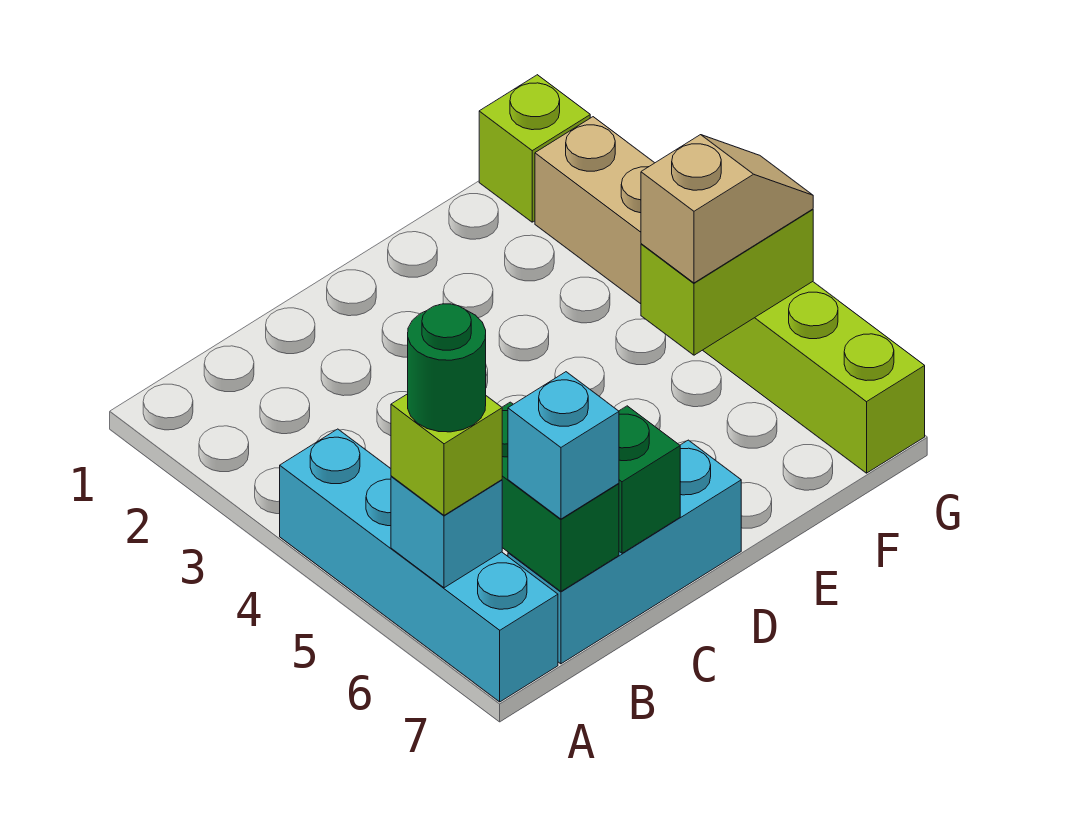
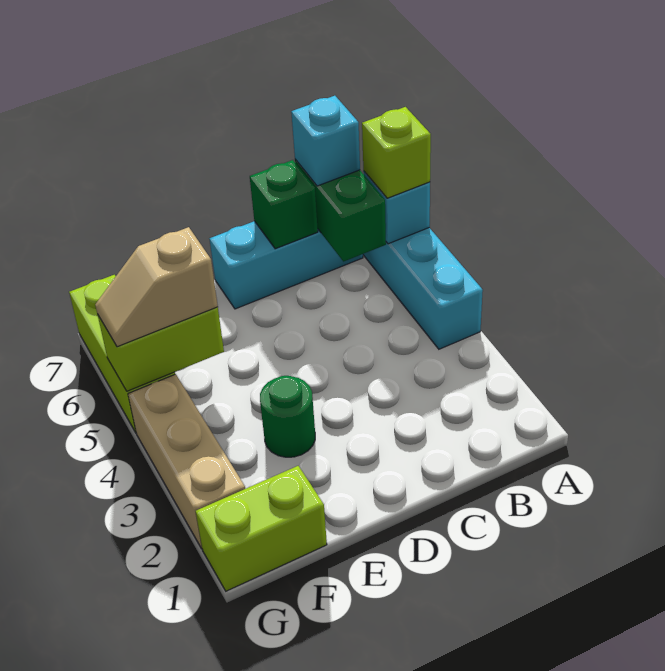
green round brick A6 level 4 -> green round brick E3 level 1
lime brick G1 level 1 -> lime brick F1:G1 level 1

